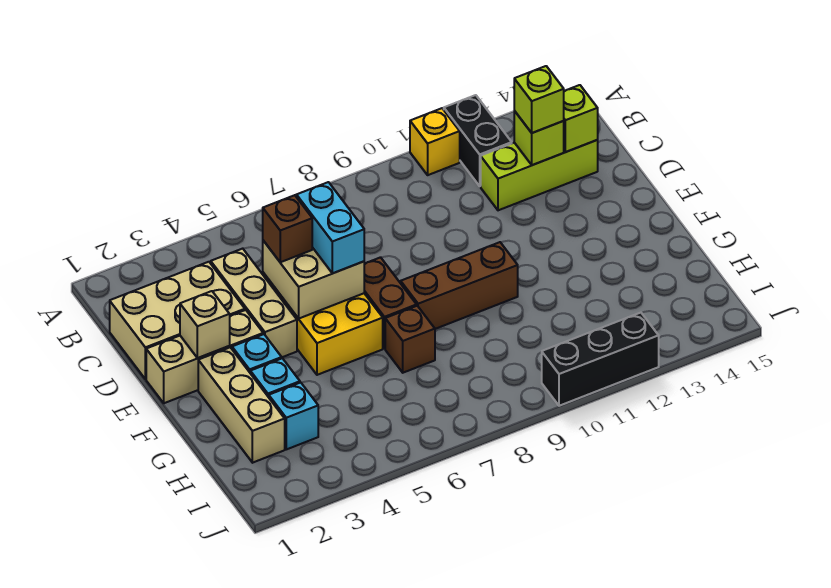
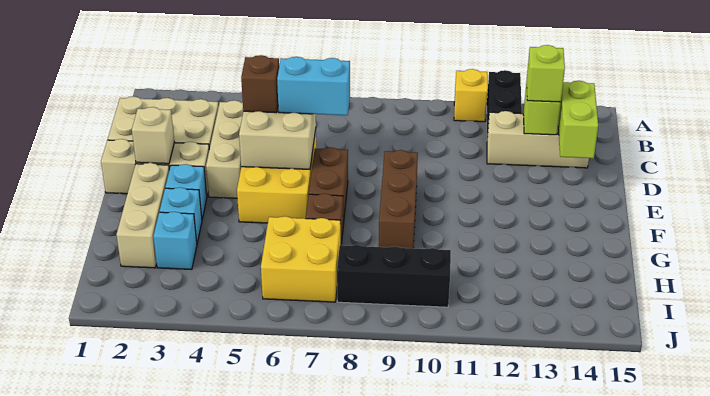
lime brick C12:C14 level 1 -> tan brick C12:C14 level 1
lime brick C14 level 2 -> lime brick C14:D14 level 2
cyan brick D6:E6 level 3 -> cyan brick D6:D7 level 3
brown brick F8:F10 level 1 -> brown brick E9:G9 level 1
none -> yellow brick H6:I7 level 1
black brick J10:J12 level 1 -> black brick I8:I10 level 1

